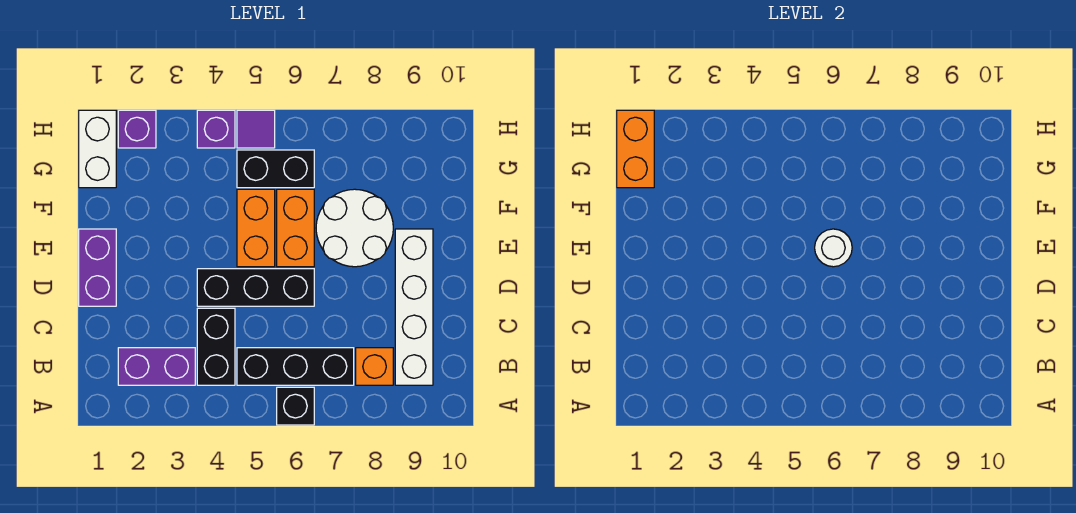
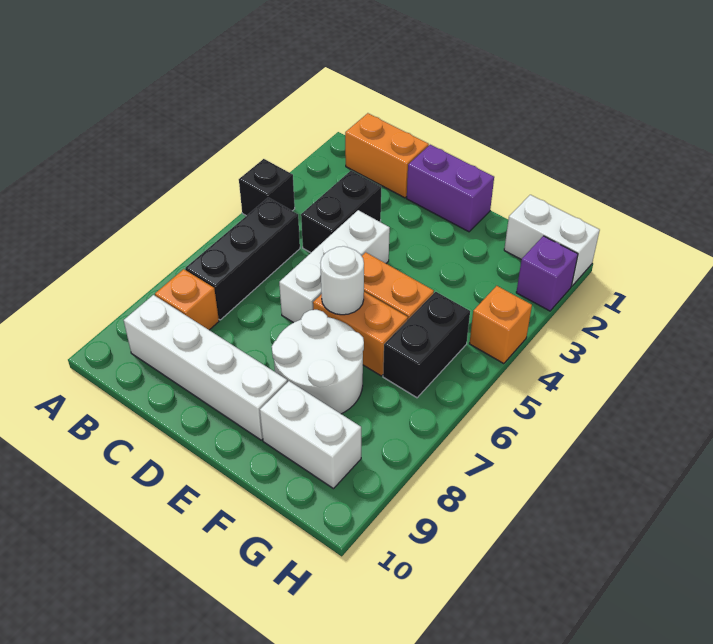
black brick A6 level 1 -> black brick A4 level 1
purple brick B2:B3 level 1 -> none
black brick B4:C4 level 1 -> black brick C3:C4 level 1
black brick D4:D6 level 1 -> white brick D4:D6 level 1
none -> white brick F9:G9 level 1
orange brick G1:H1 level 2 -> orange brick B1:C1 level 1
purple brick H4 level 1 -> orange brick H4 level 1
purple tile H5 level 1 -> none

